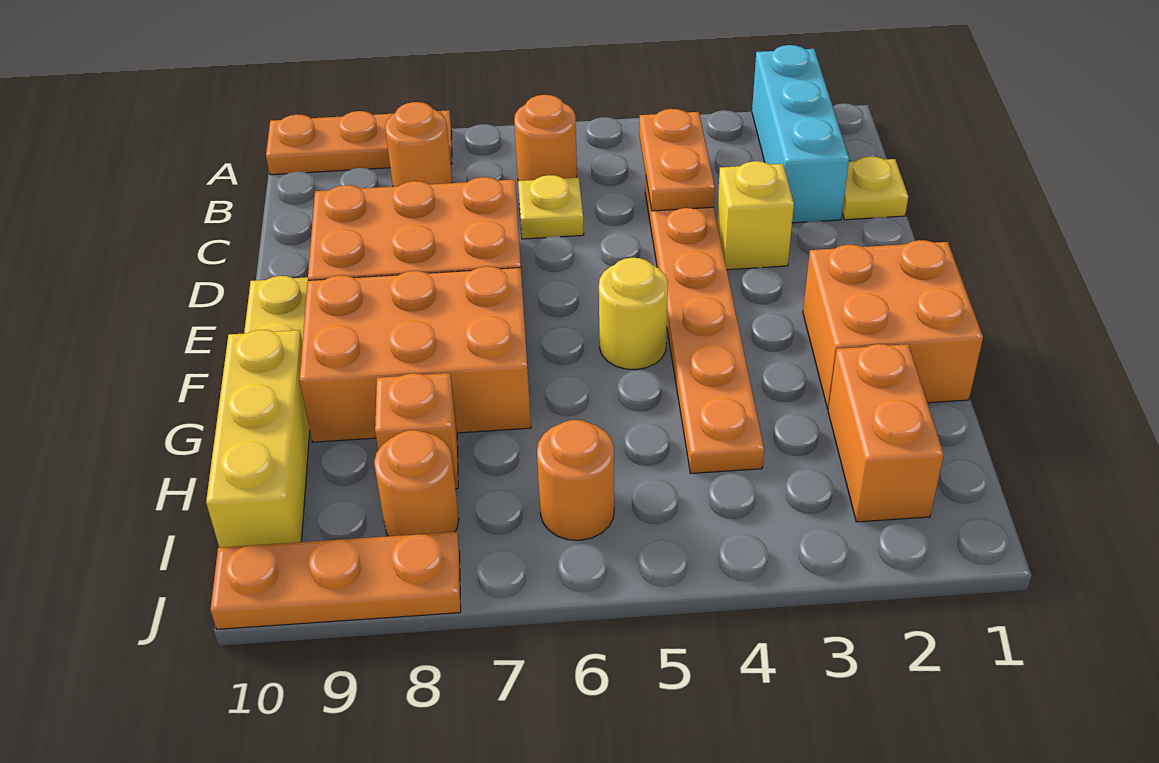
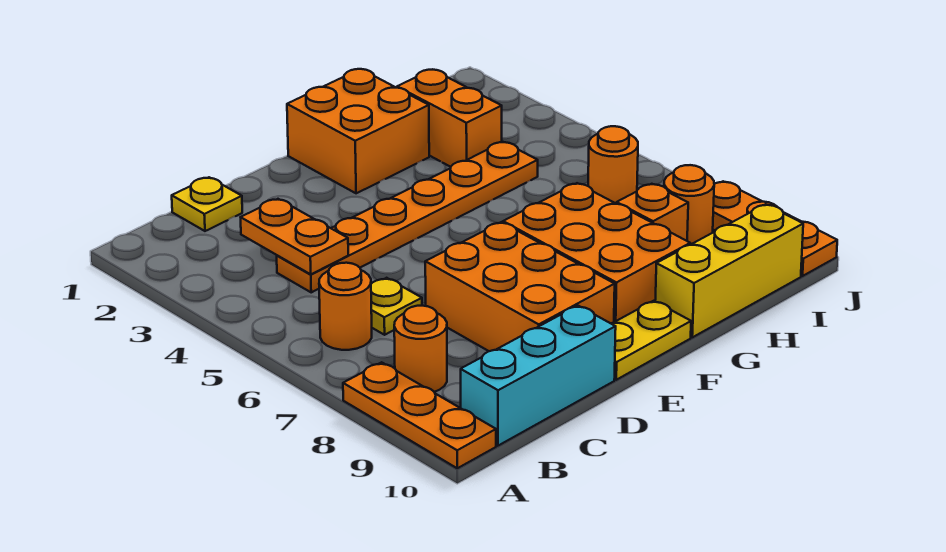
cyan brick A2:C2 level 1 -> cyan brick B10:D10 level 1
orange plate B4:C4 level 2 -> orange plate C3:C4 level 2
yellow brick D3 level 1 -> none
yellow round brick F5 level 1 -> none
orange brick H2:I2 level 1 -> orange brick H2:H3 level 1

